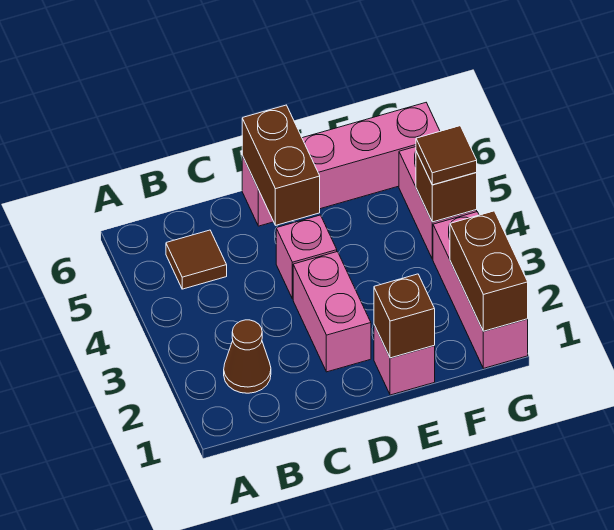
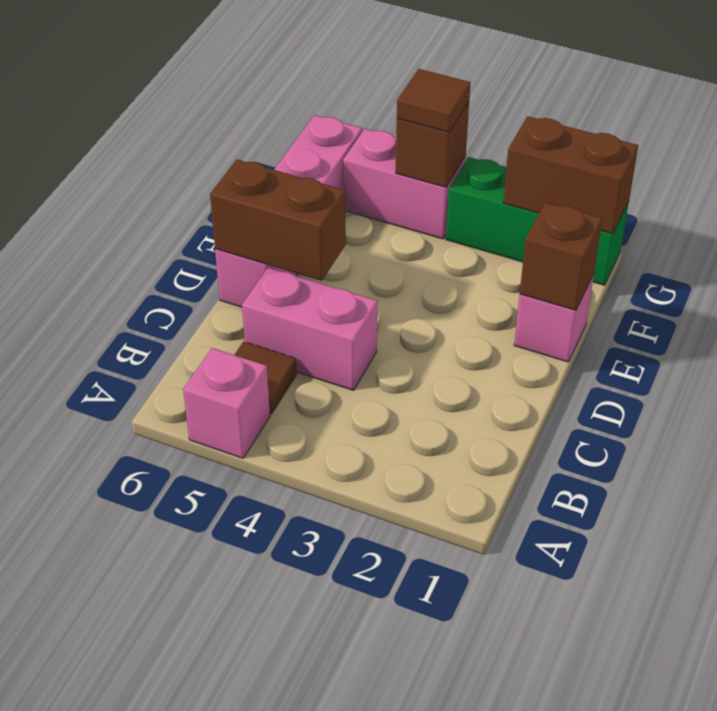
brown cone B2 level 1 -> none
pink brick D2:D3 level 1 -> pink brick C4:C5 level 1
pink brick D4 level 1 -> pink brick A5 level 1
pink brick G1:G3 level 1 -> green brick G1:G3 level 1

